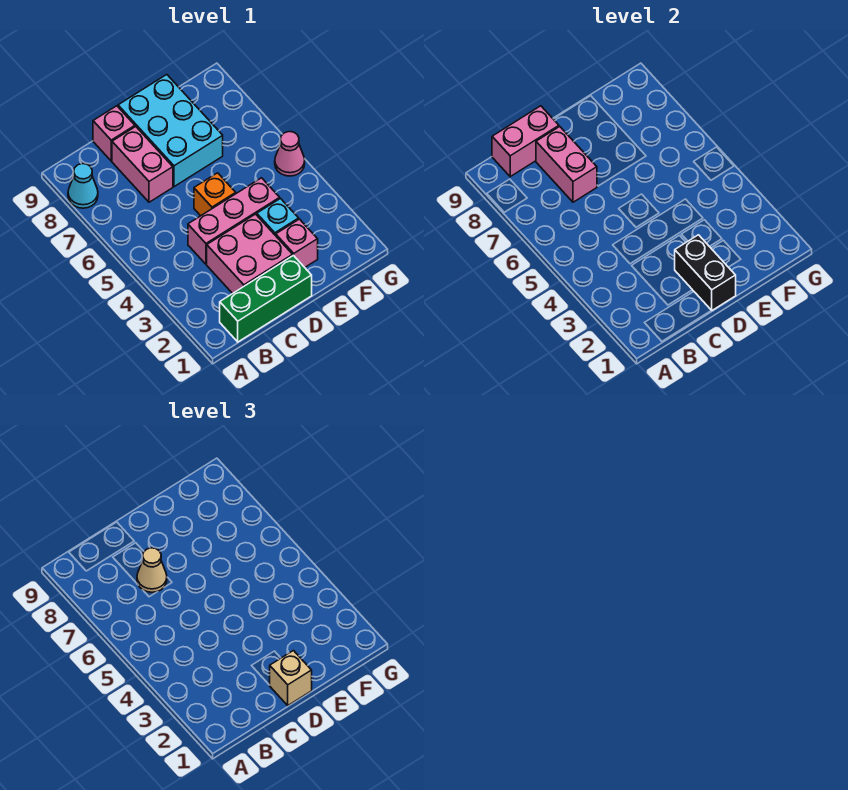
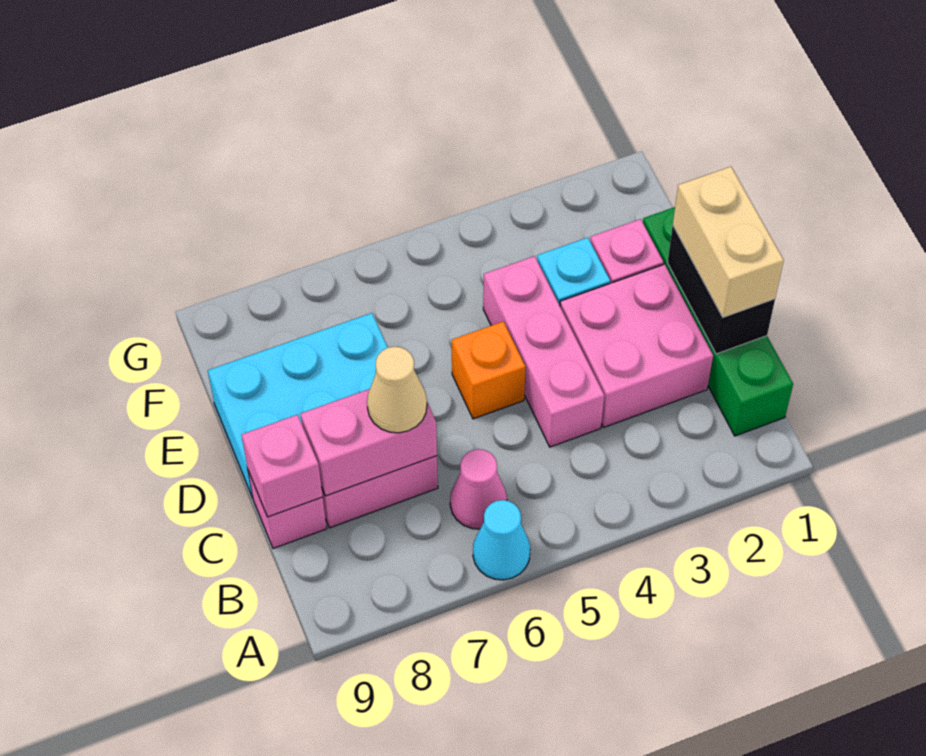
cyan cone A8 level 1 -> cyan cone A6 level 1
green brick B1:D1 level 1 -> green brick B1:E1 level 1
pink brick B9:C9 level 2 -> pink brick C9 level 2
black brick D1:D2 level 2 -> black brick C1:D1 level 2
tan brick D1 level 3 -> tan brick C1:D1 level 3
pink cone G5 level 1 -> pink cone B6 level 1

